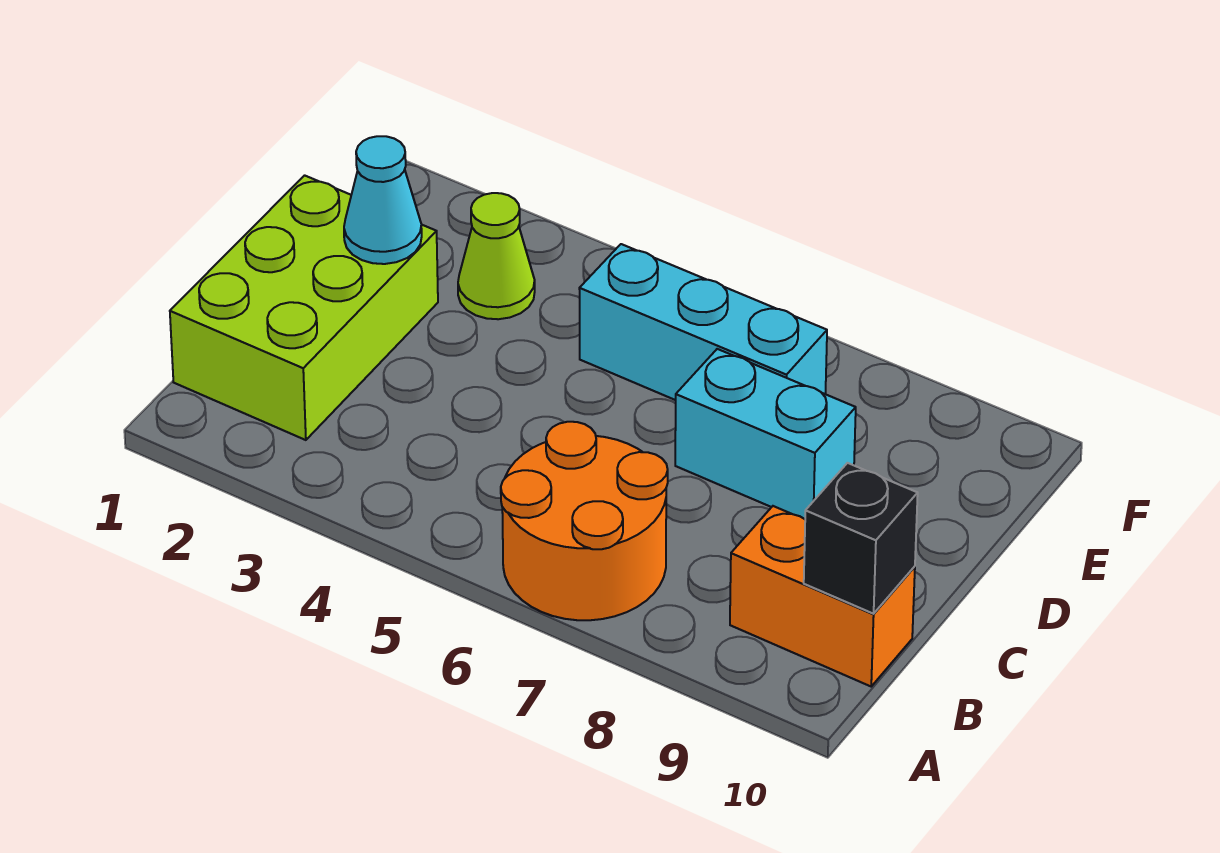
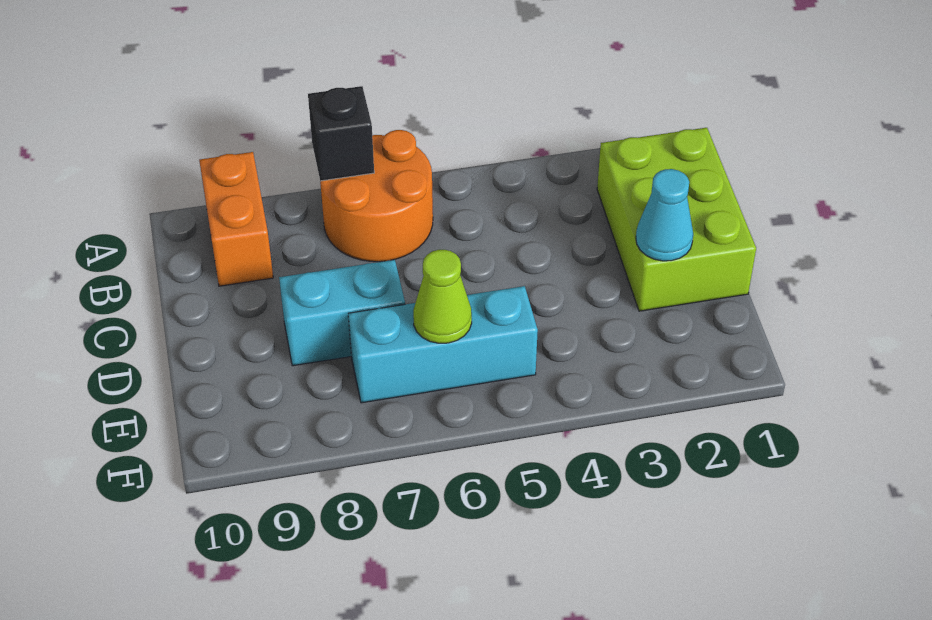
orange brick B9:B10 level 1 -> orange brick A9:B9 level 1
black brick B10 level 2 -> black brick A7 level 2
lime cone E3 level 1 -> lime cone E6 level 2

